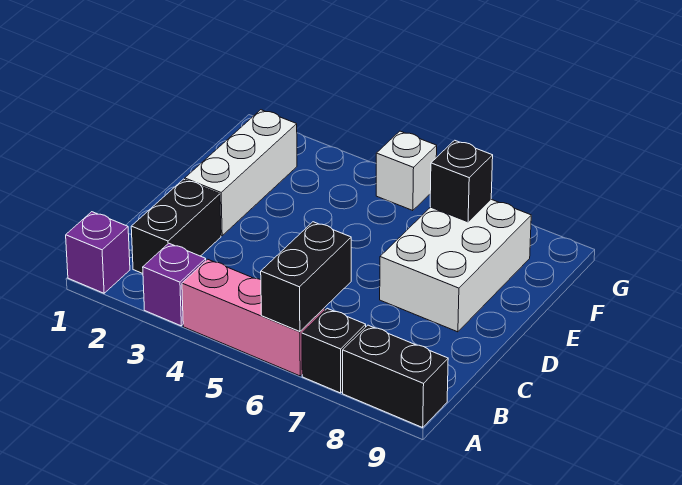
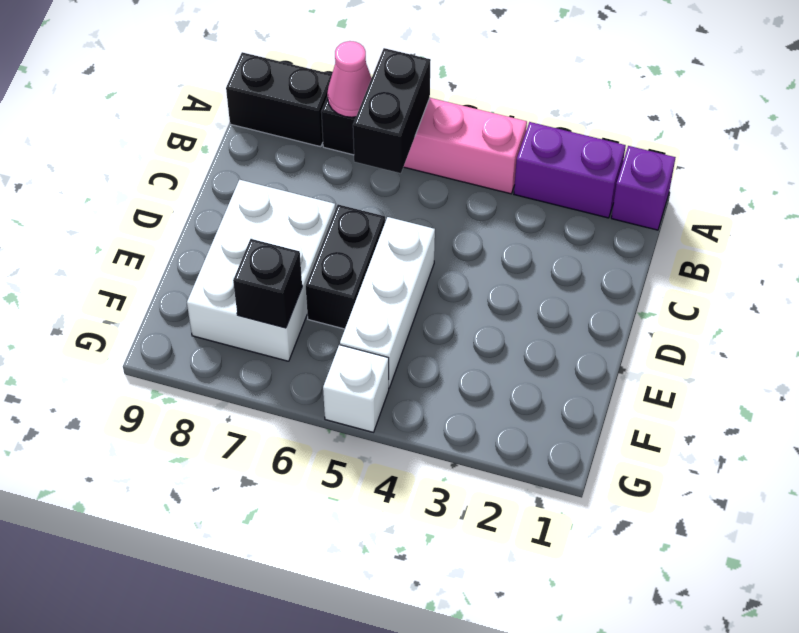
purple brick A3 level 1 -> purple brick A2:A3 level 1
none -> pink cone A7 level 2
black brick B2:C2 level 1 -> black brick D6:E6 level 1
white brick D2:F2 level 1 -> white brick D5:F5 level 1

